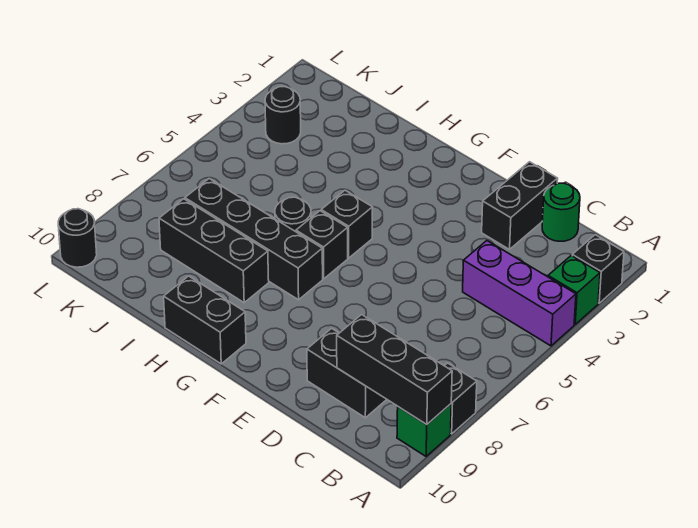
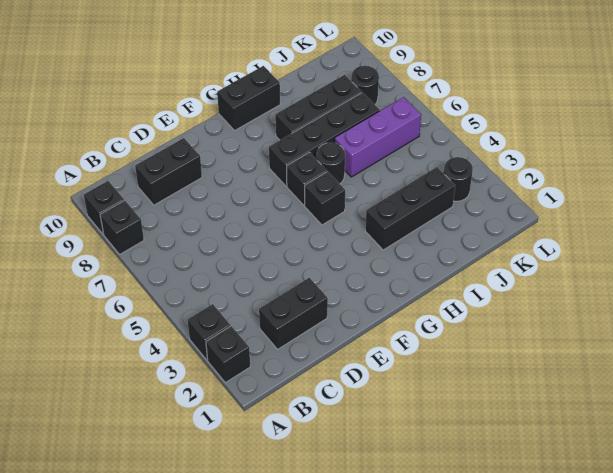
green brick A3 level 1 -> black brick A3 level 1
purple brick A4:C4 level 1 -> purple brick I6:K6 level 1
green brick A9 level 1 -> black brick A9 level 1
black brick A9:C9 level 2 -> black brick H3:J3 level 1
green round brick C1 level 1 -> none
black brick D1:D2 level 1 -> black brick C2:D2 level 1
black round brick L10 level 1 -> black round brick K8 level 1

